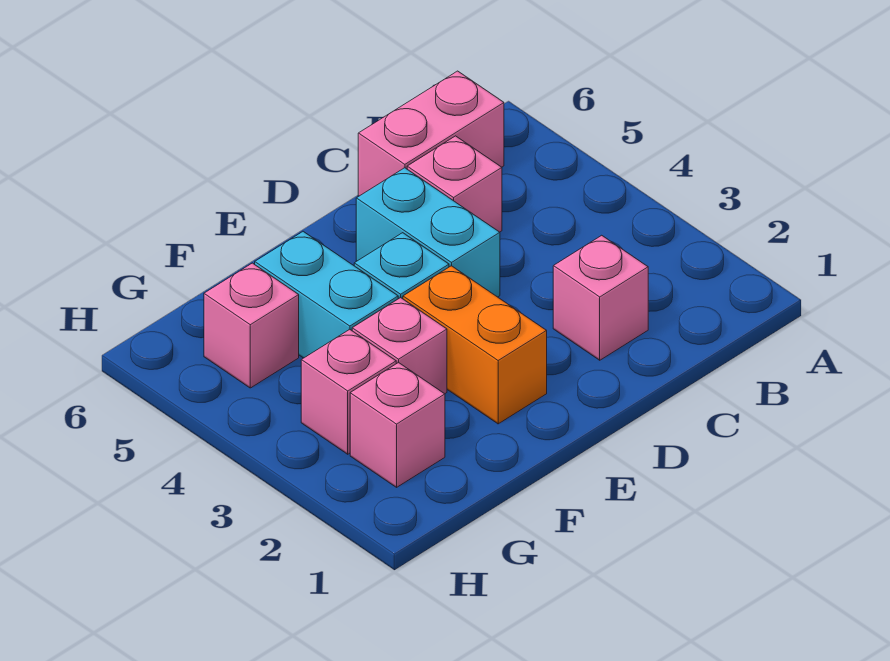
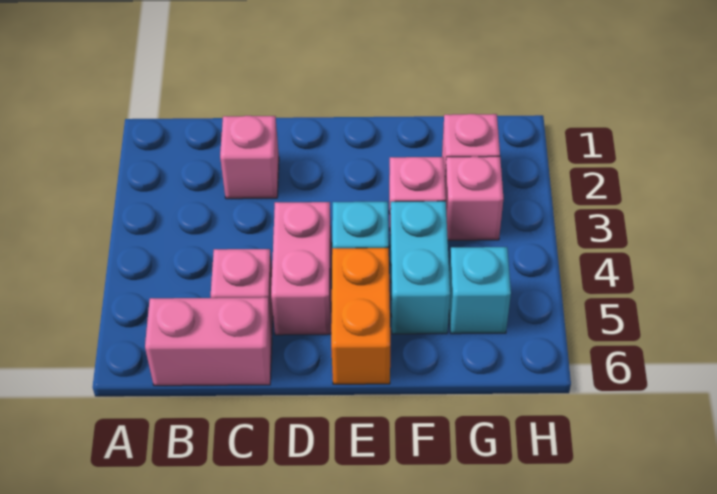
cyan brick D4:D5 level 1 -> pink brick D4:D5 level 1
orange brick E2:E3 level 1 -> orange brick E5:E6 level 1
pink brick G5 level 1 -> cyan brick G5 level 1

